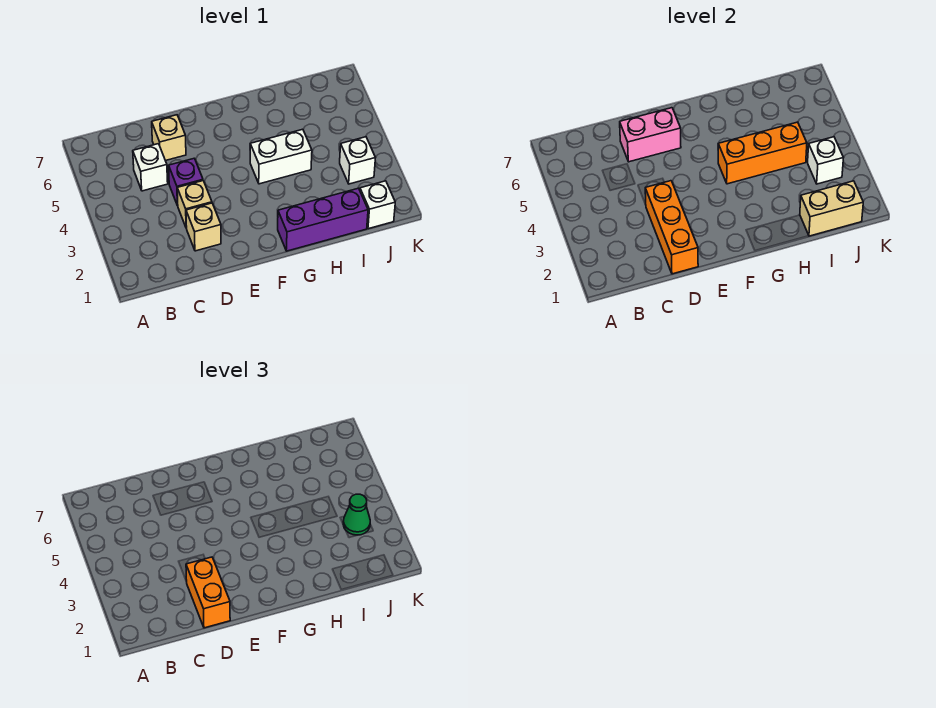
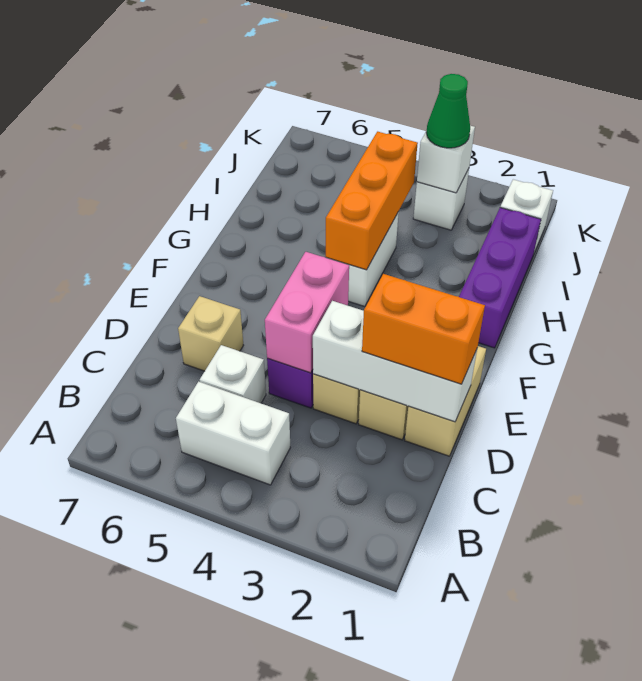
none -> white brick B4:B5 level 1
orange brick D1:D3 level 2 -> white brick D1:D3 level 2
pink brick D6:E6 level 2 -> pink brick D4:E4 level 2
tan brick I1:J1 level 2 -> tan brick D1:E1 level 1

